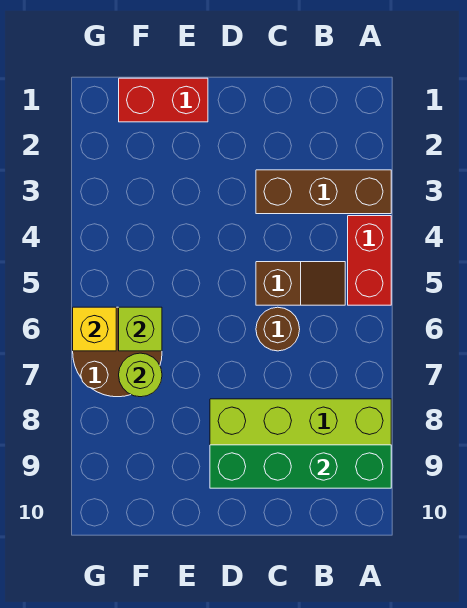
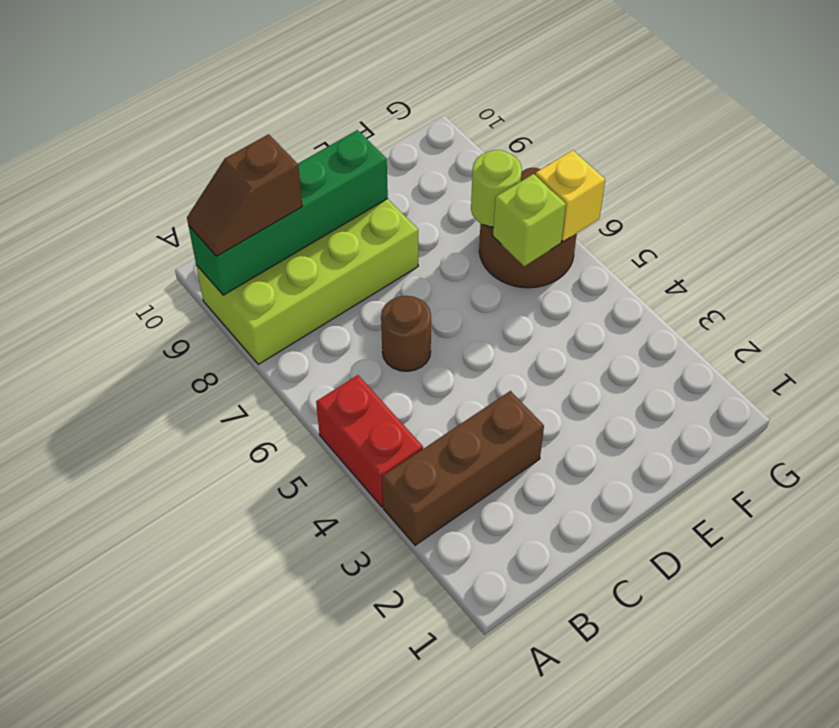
brown slope B5:C5 level 1 top C -> brown slope A9:B9 level 3 top B
red brick E1:F1 level 1 -> none

